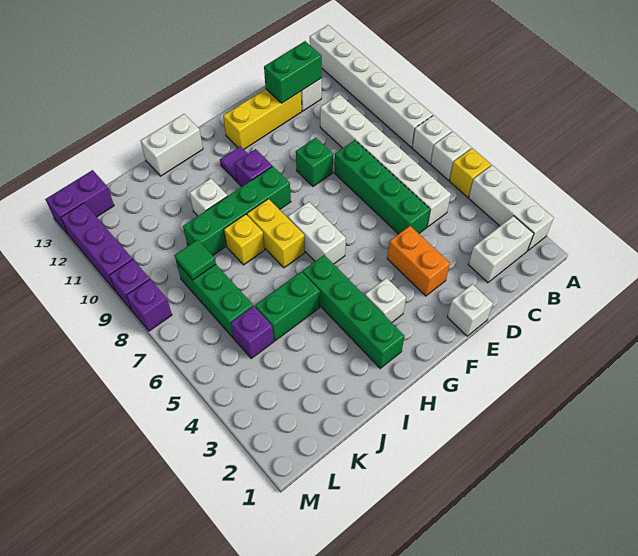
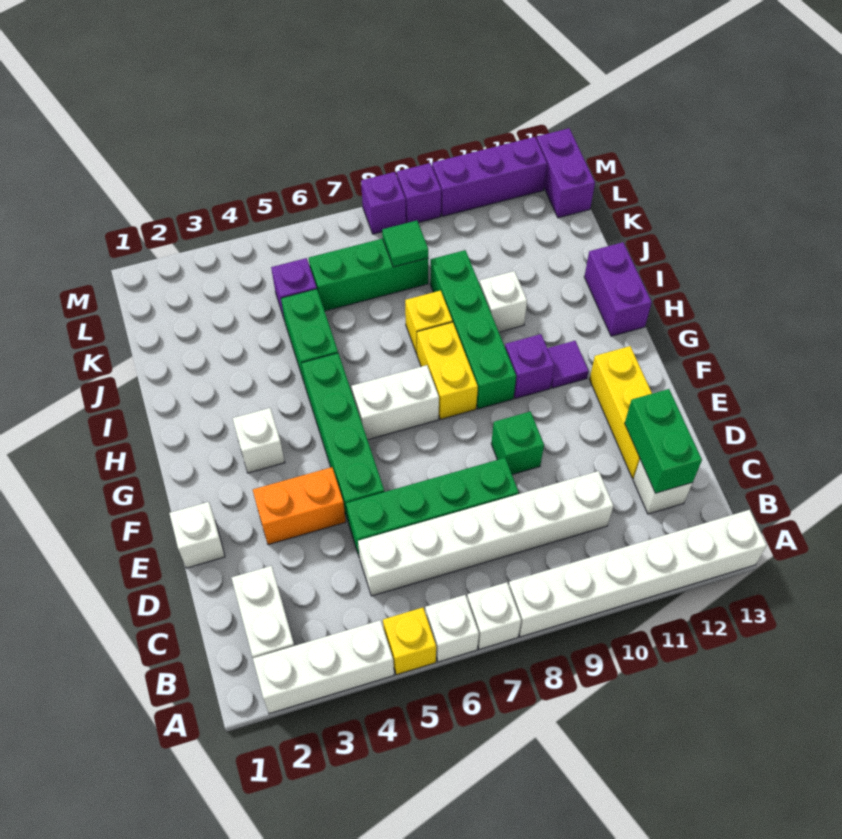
green brick H2:H5 level 1 -> green brick E5:H5 level 1
yellow brick H7:H8 level 1 -> yellow brick G8:H8 level 1
white brick H13:I13 level 1 -> purple brick H13:I13 level 1

